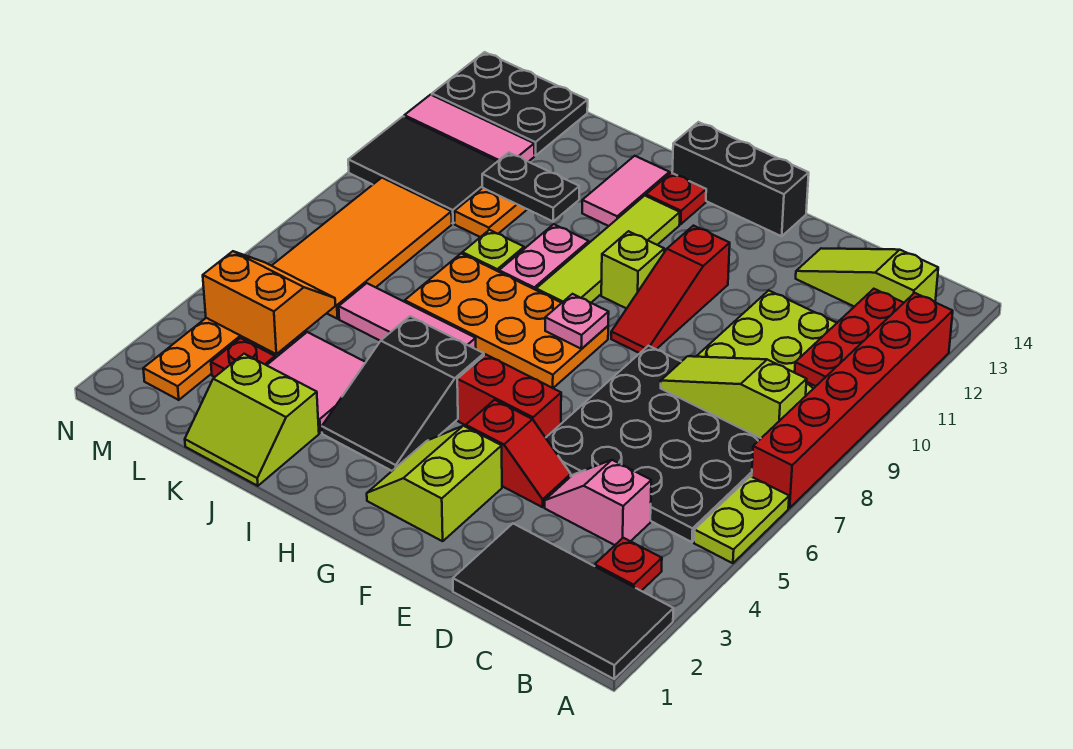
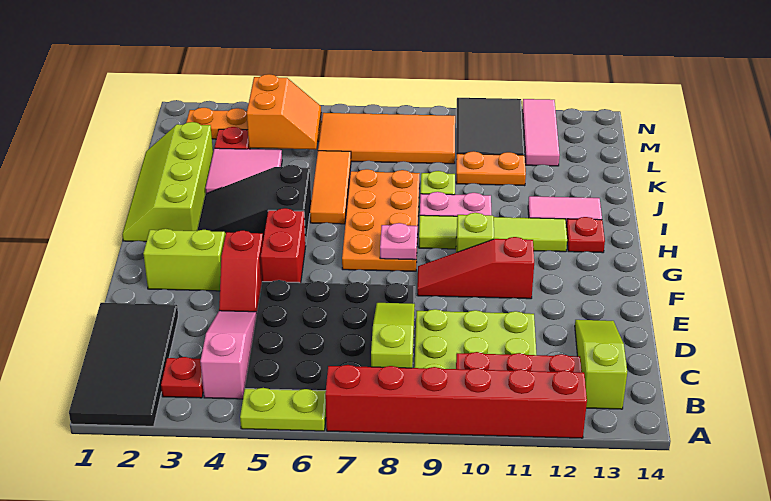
pink slope C4:D4 level 1 top C -> pink slope B4:D4 level 1 top B
black brick F14:H14 level 1 -> none
pink tile I6:K6 level 1 -> orange tile I6:K6 level 1
lime slope J1:K2 level 1 top 2 -> lime slope H1:K2 level 1 top 2
black plate J11:K11 level 2 -> none
black plate L13:N14 level 1 -> none

